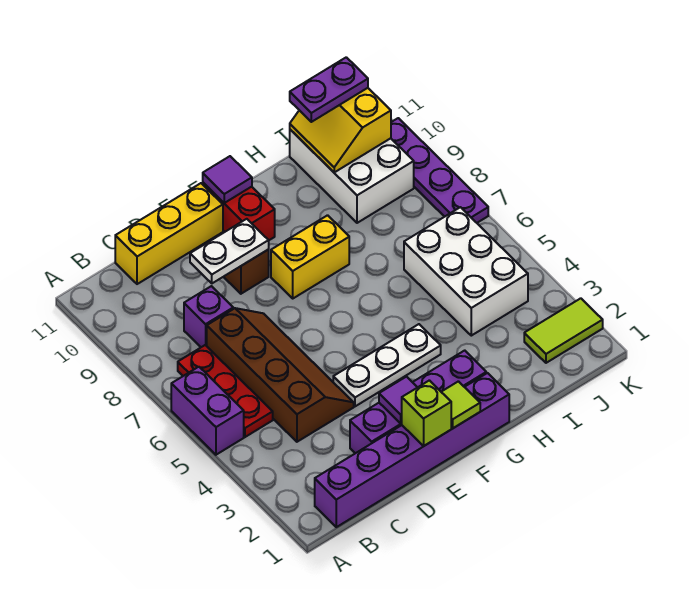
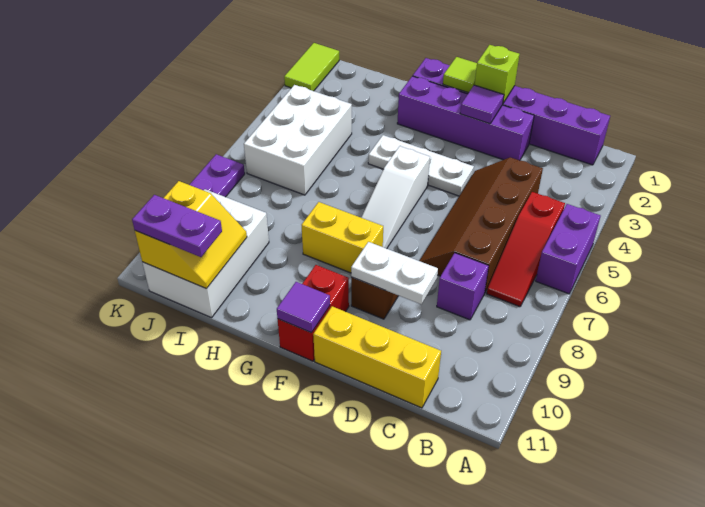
red plate B5:B7 level 1 -> red slope B5:B7 level 1 top 5
none -> white slope F5:F7 level 1 top 5
lime tile J2:K2 level 1 -> lime tile K1:K2 level 1

